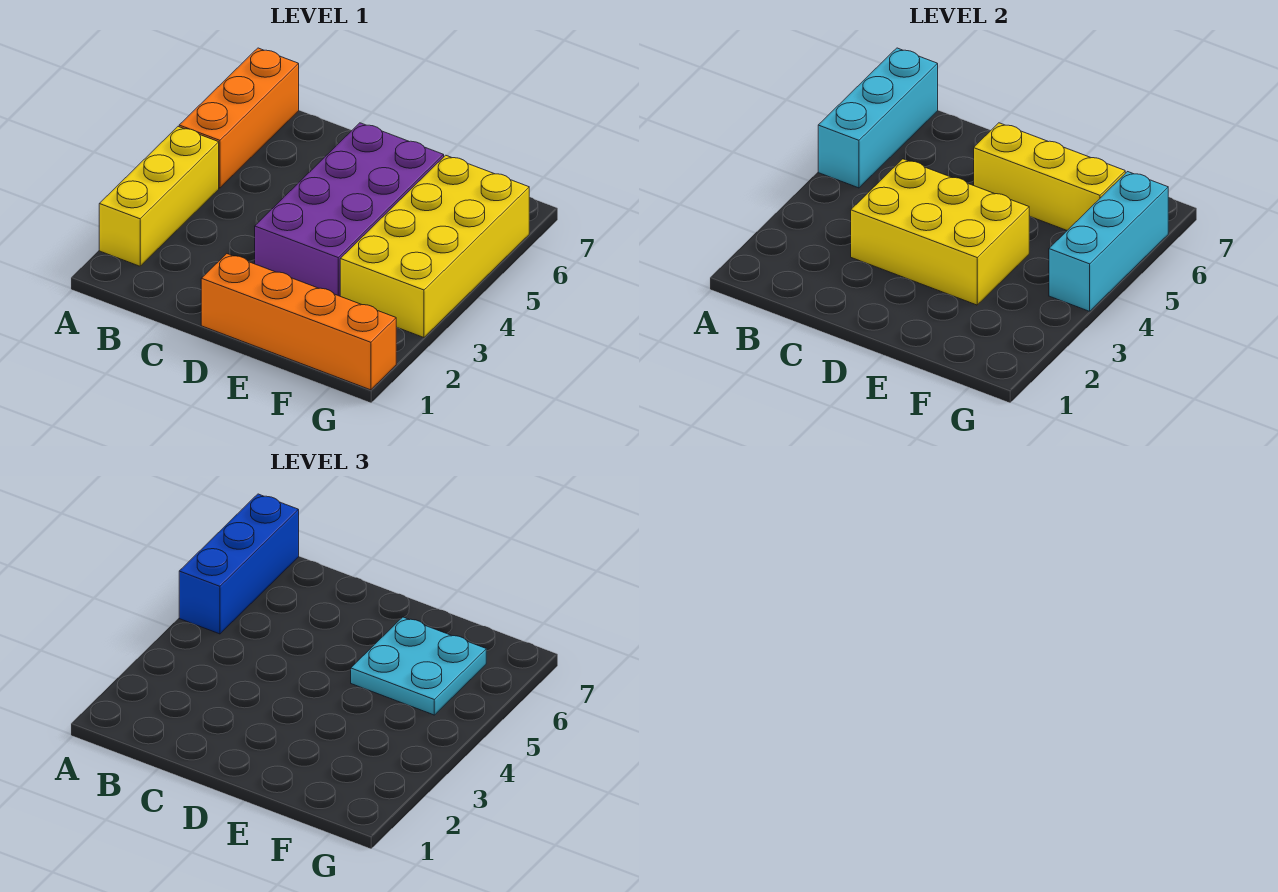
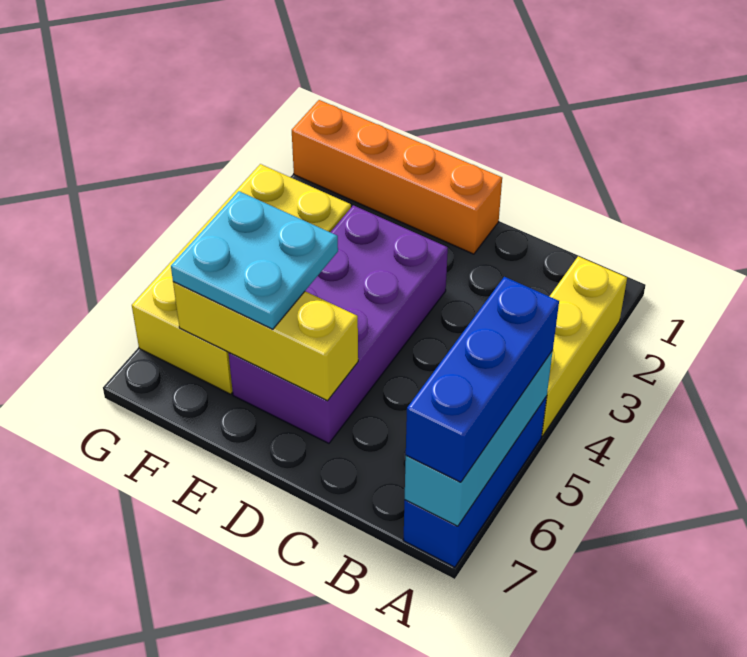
orange brick A5:A7 level 1 -> blue brick A5:A7 level 1
yellow brick C3:E4 level 2 -> none
cyan brick G4:G6 level 2 -> none

